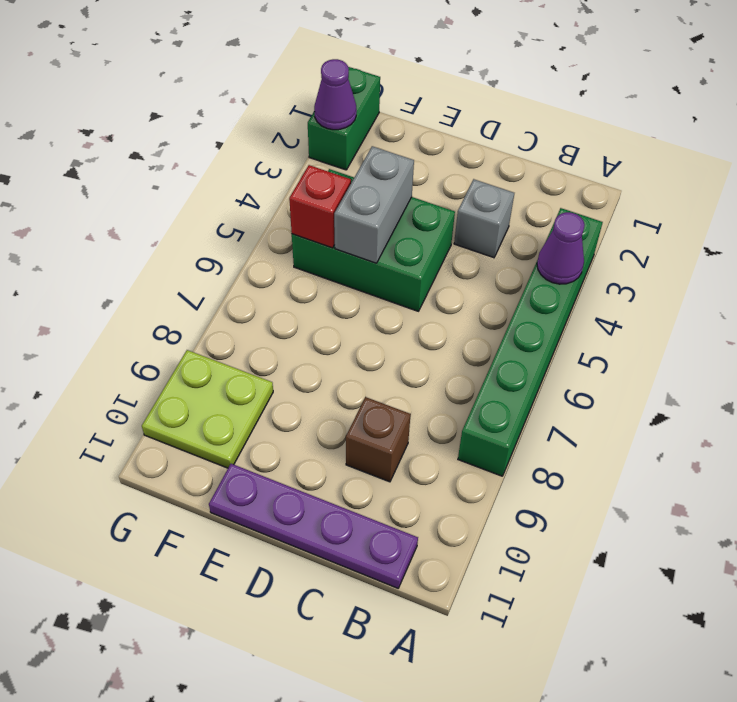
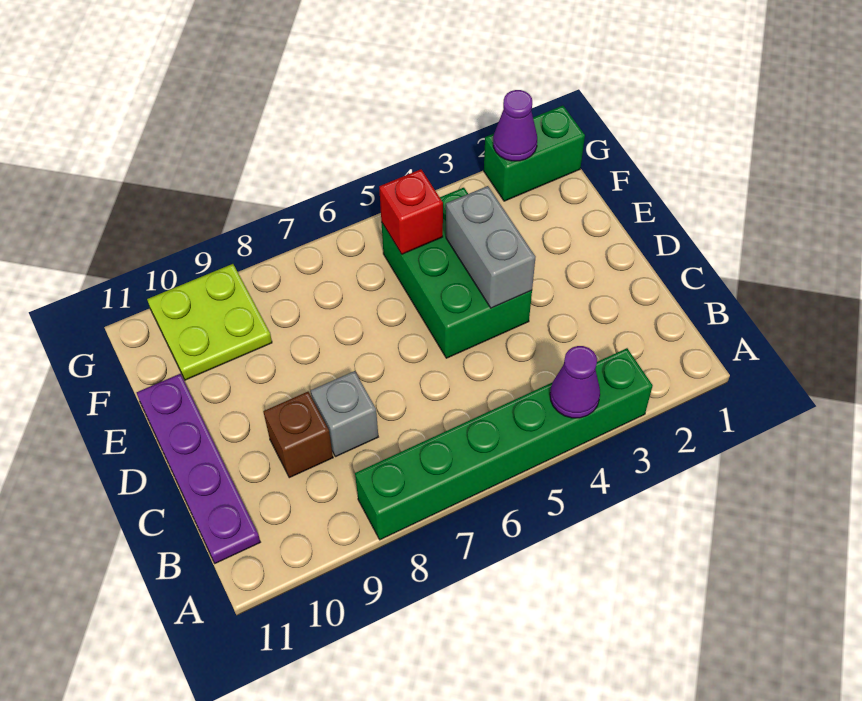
grey brick C3 level 1 -> grey brick C8 level 1
grey brick E4:E5 level 2 -> grey brick D4:E4 level 2

